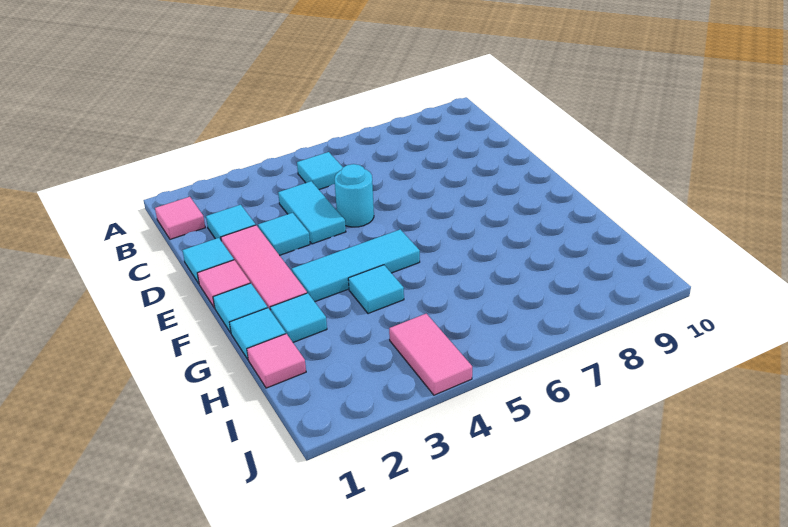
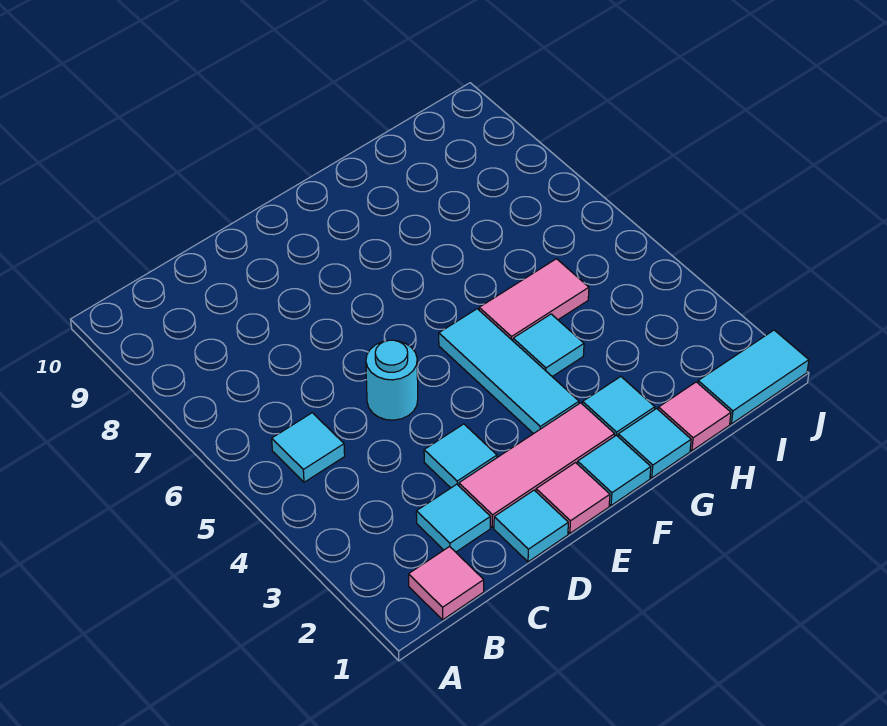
cyan tile C4:D4 level 1 -> cyan tile I1:J1 level 1
pink tile I4:J4 level 1 -> pink tile G5:H5 level 1

